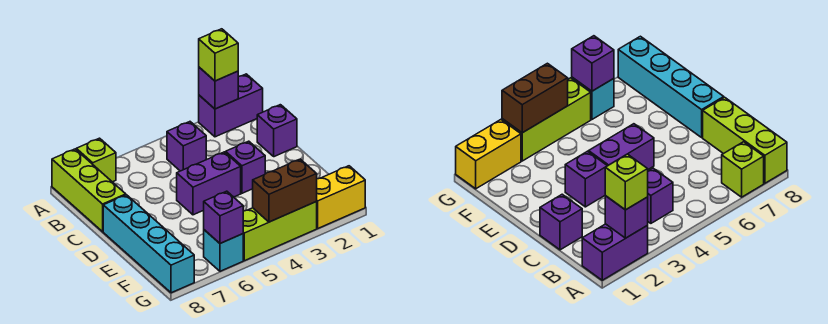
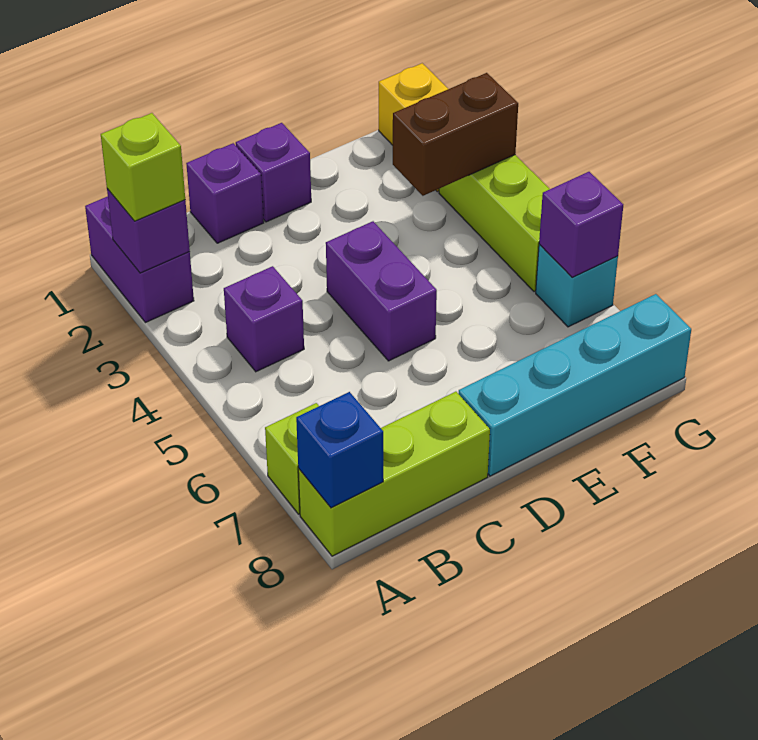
none -> blue brick A8 level 2
purple brick D3 level 1 -> purple brick D1 level 1
brown brick G3:G4 level 2 -> brown brick F3:G3 level 2

